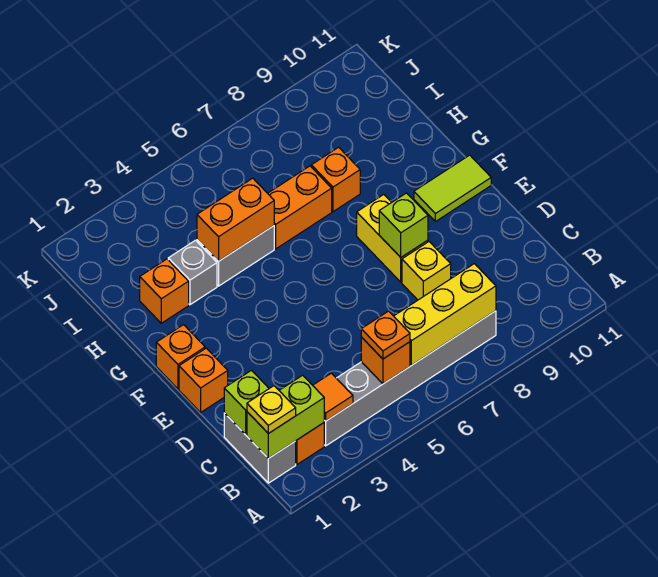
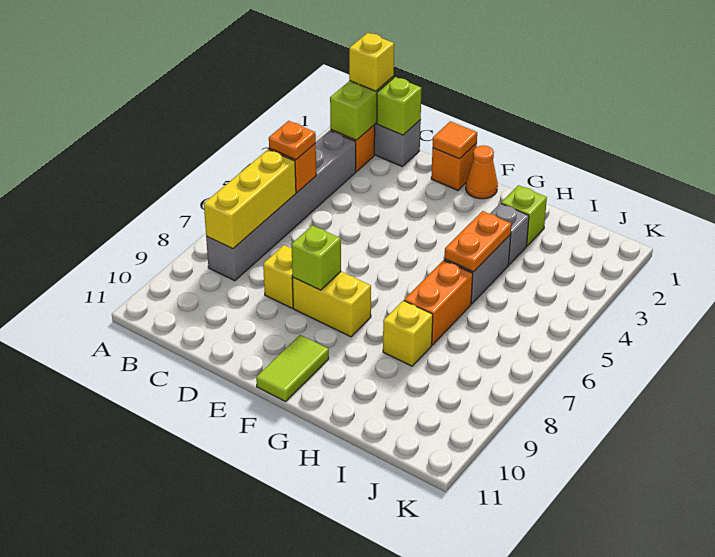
yellow plate B1 level 3 -> yellow brick B1 level 3
orange tile B3 level 2 -> orange tile E1 level 2
orange brick F1 level 1 -> orange cone F1 level 1
orange brick H2 level 1 -> lime brick H2 level 1
orange brick H4:H5 level 2 -> orange plate H4:H5 level 2
orange brick H8 level 1 -> yellow brick H8 level 1

